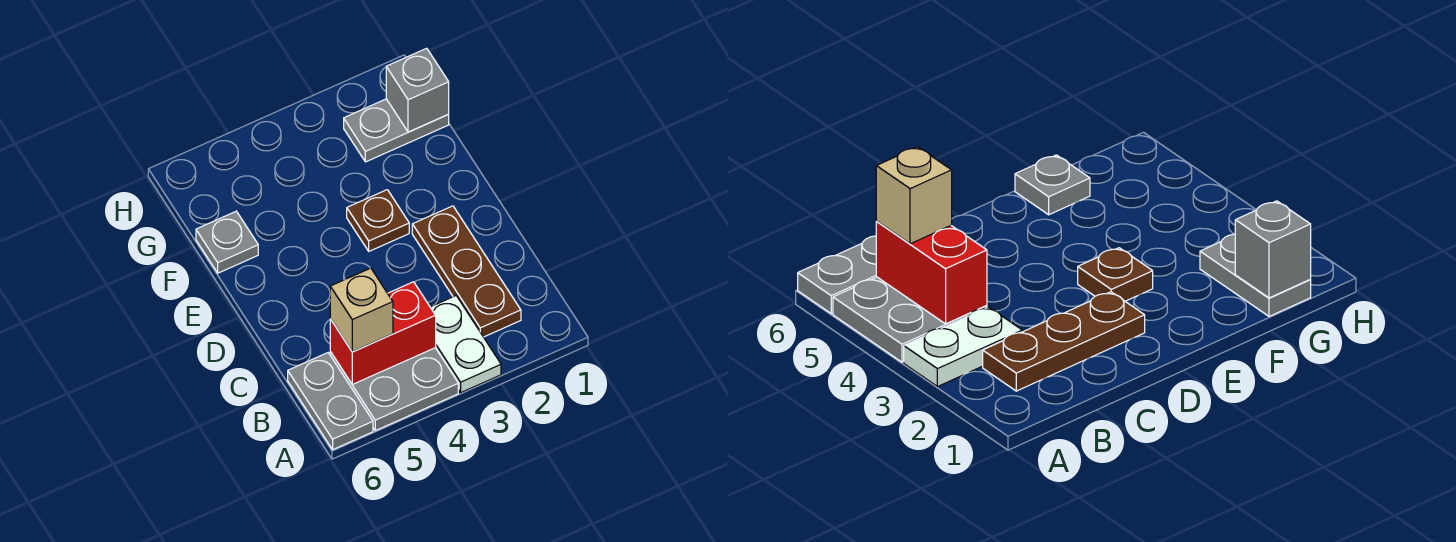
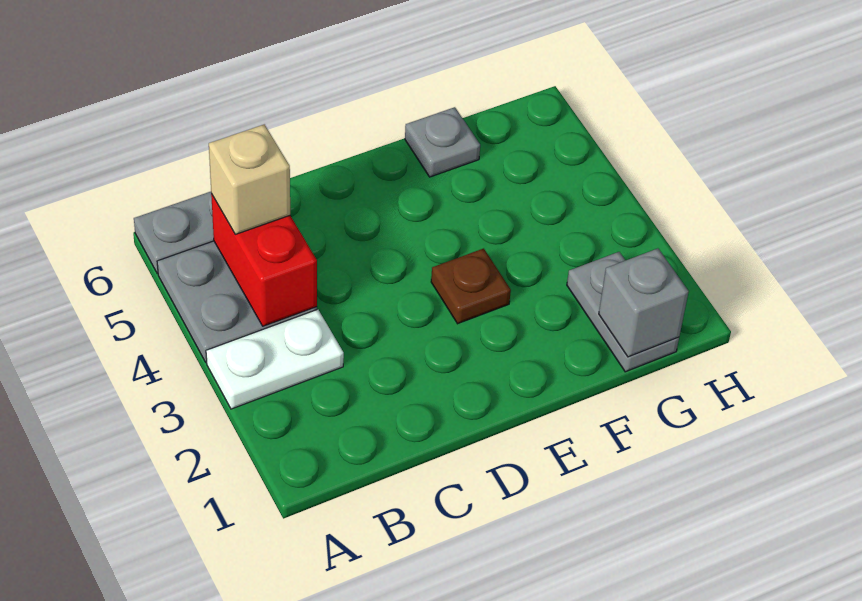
brown plate B2:D2 level 1 -> none

